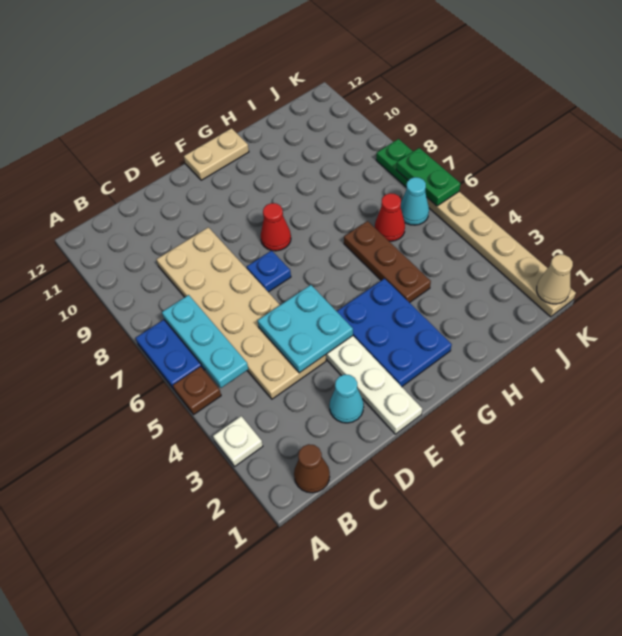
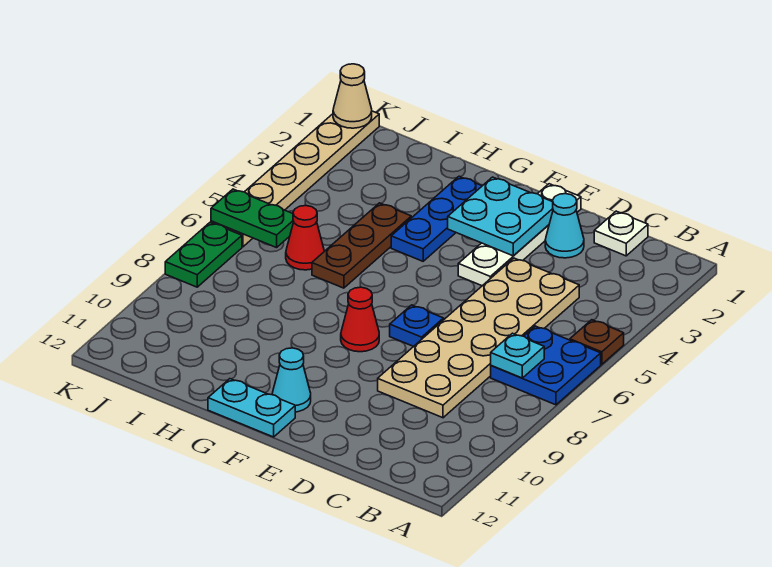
white plate A3 level 1 -> white plate C1 level 1
brown cone B1 level 1 -> none
cyan plate B5:B7 level 2 -> cyan plate B7 level 2
cyan plate D4:E5 level 2 -> cyan plate E2:F3 level 2
blue plate F2:G4 level 1 -> blue plate G2:G4 level 1
tan plate F12:G12 level 1 -> cyan plate F12:G12 level 1
cyan cone J6 level 1 -> cyan cone F11 level 1
green plate K6:K7 level 2 -> green plate J6:K6 level 2

